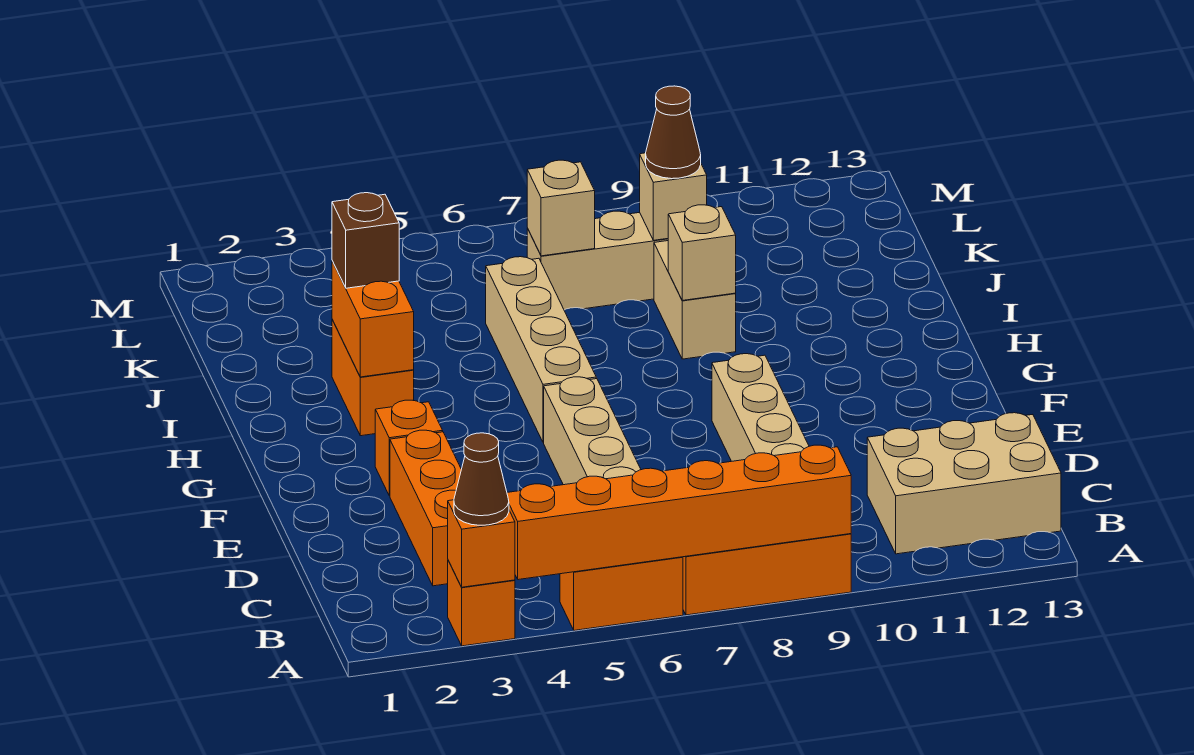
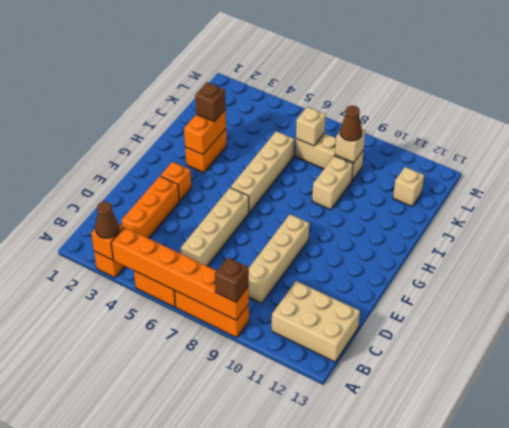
none -> brown brick A9 level 3
tan brick I9 level 2 -> tan brick K12 level 1

